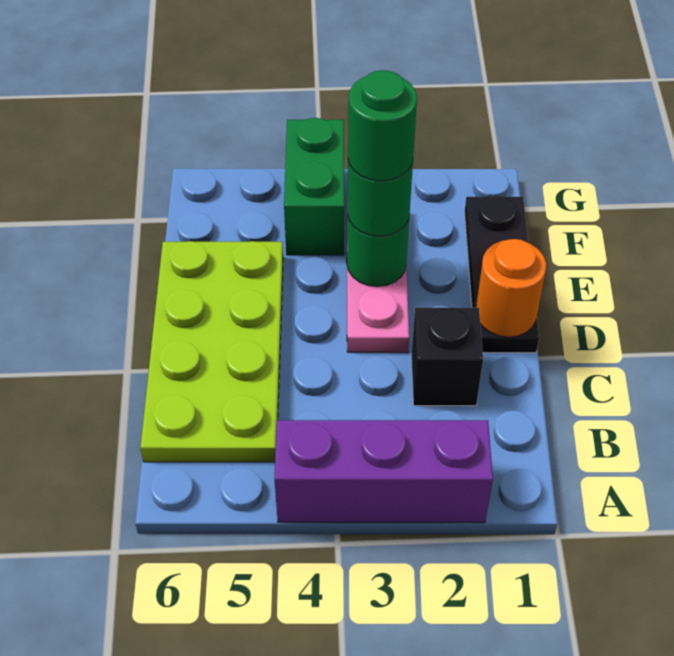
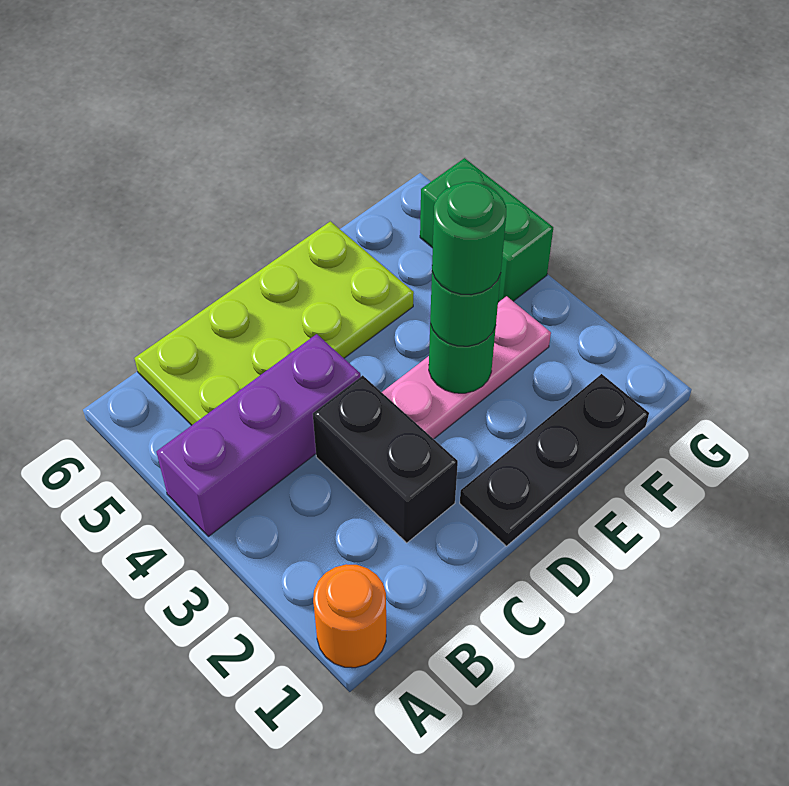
purple brick A2:A4 level 1 -> purple brick A4:C4 level 1
black brick C2 level 1 -> black brick C2:C3 level 1
orange round brick D1 level 2 -> orange round brick A1 level 1
green brick F4:G4 level 1 -> green brick G4:G5 level 1

